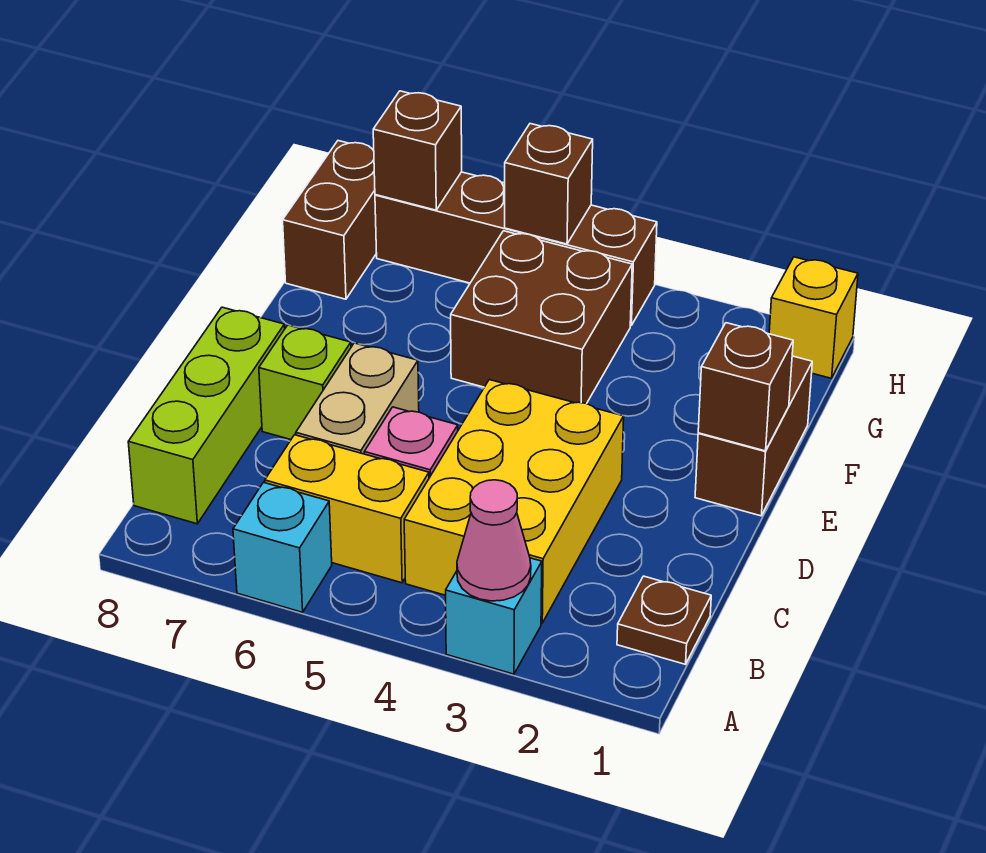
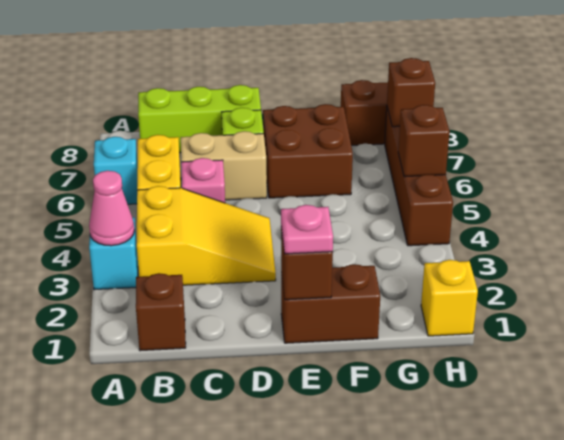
brown plate B1 level 1 -> brown brick B1 level 1
yellow brick B3:D4 level 1 -> yellow slope B3:D4 level 1 top B
none -> pink plate E1 level 3
brown brick F4:G5 level 1 -> brown brick E6:F7 level 1

